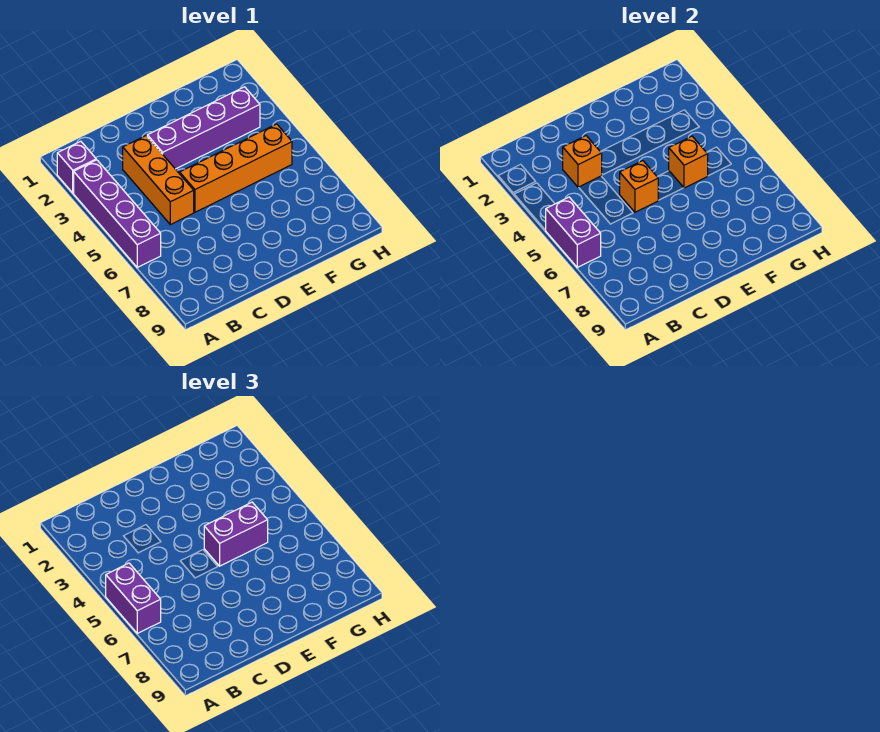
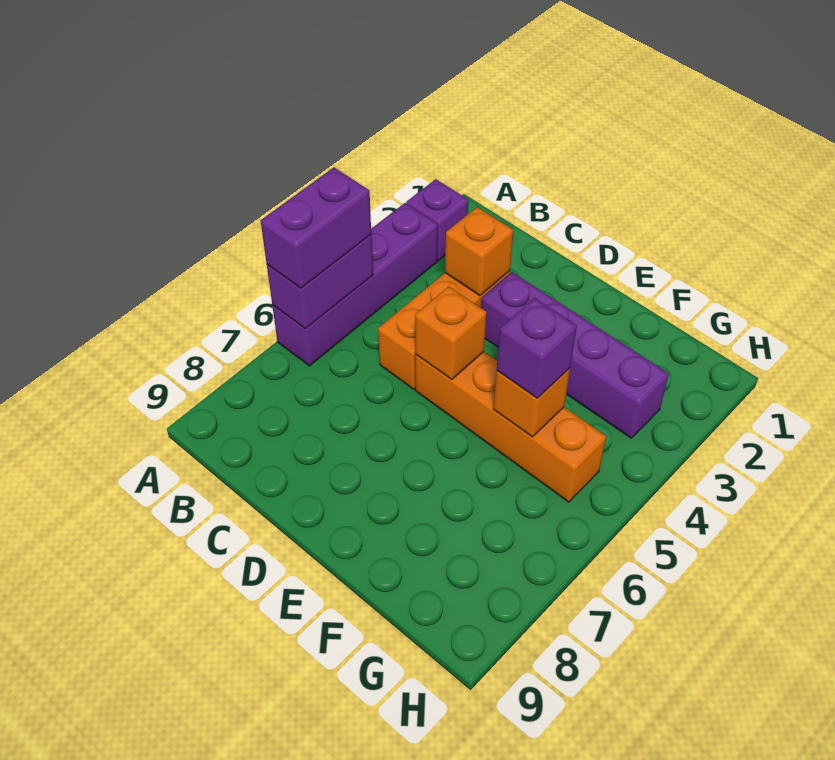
purple brick E5:F5 level 3 -> purple brick F5 level 3

